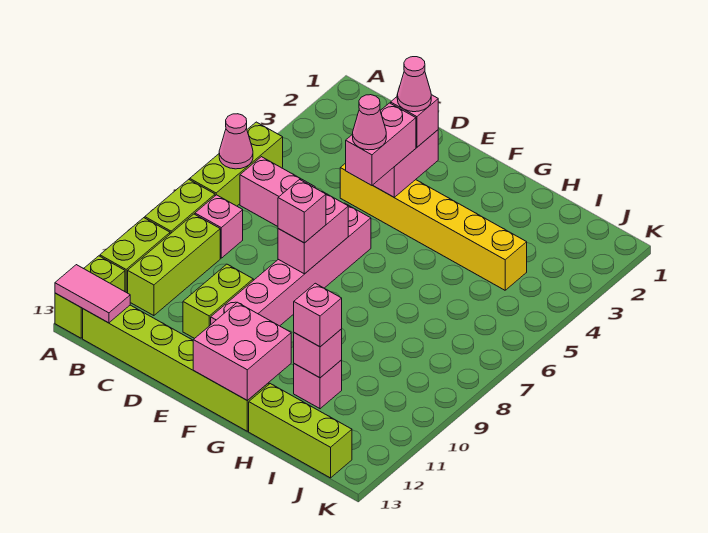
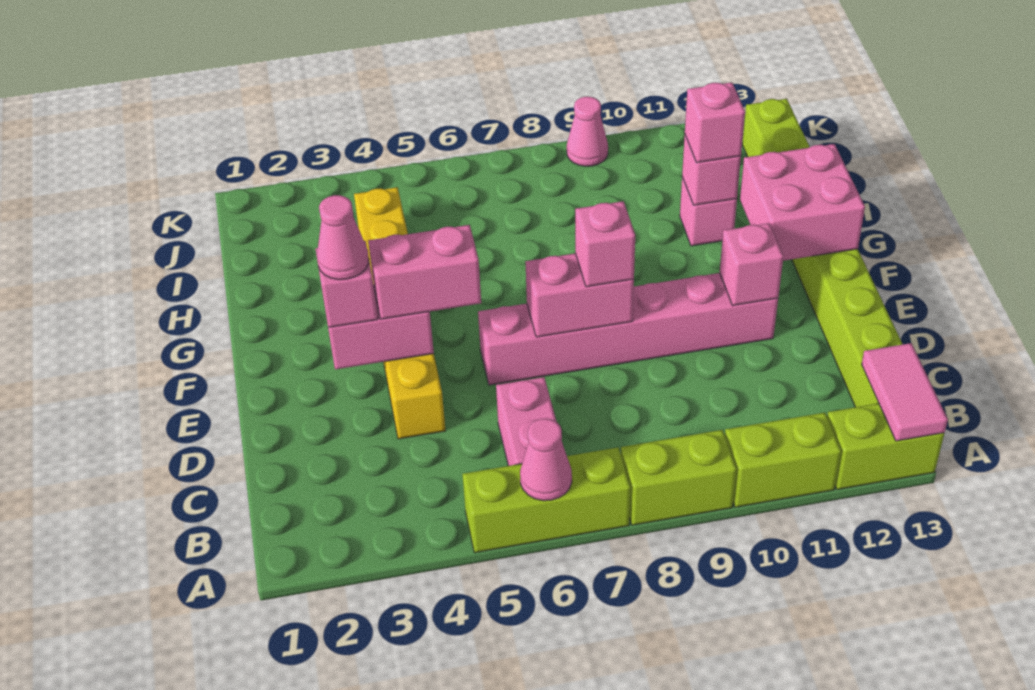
pink brick B8 level 1 -> pink brick E11 level 2
lime brick B9:B11 level 1 -> none
lime brick D10:D11 level 1 -> none
pink cone E5 level 4 -> pink cone K9 level 1

